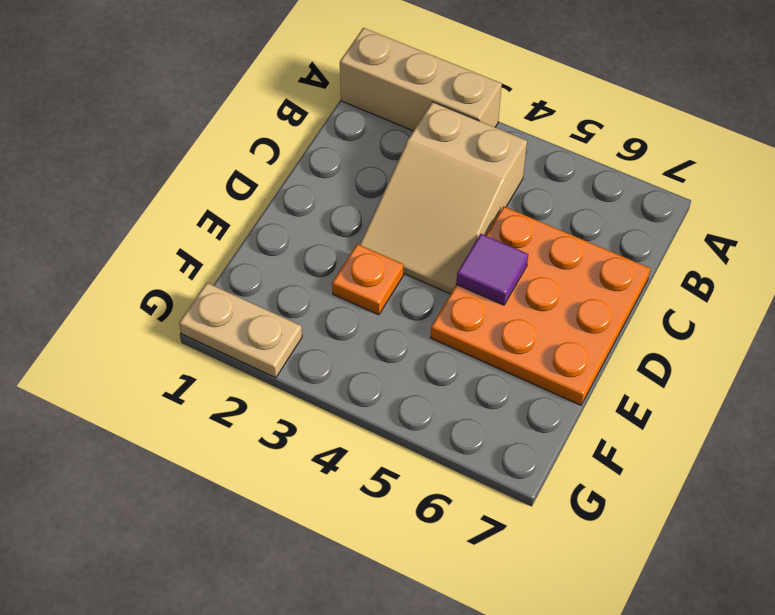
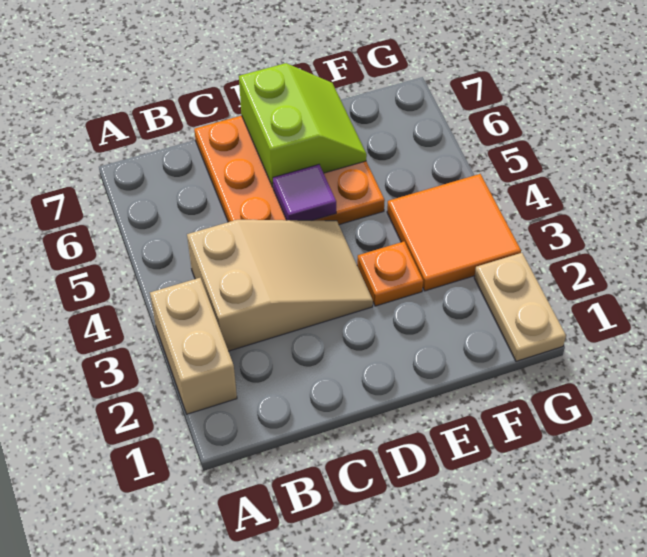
tan brick A1:A3 level 1 -> tan brick A2:A3 level 1
none -> lime slope D6:E7 level 2 top D
none -> orange tile F3:G4 level 1

